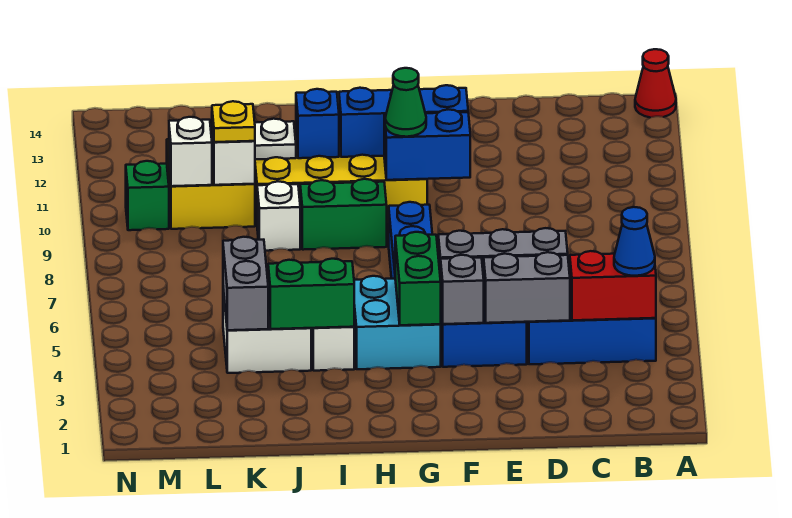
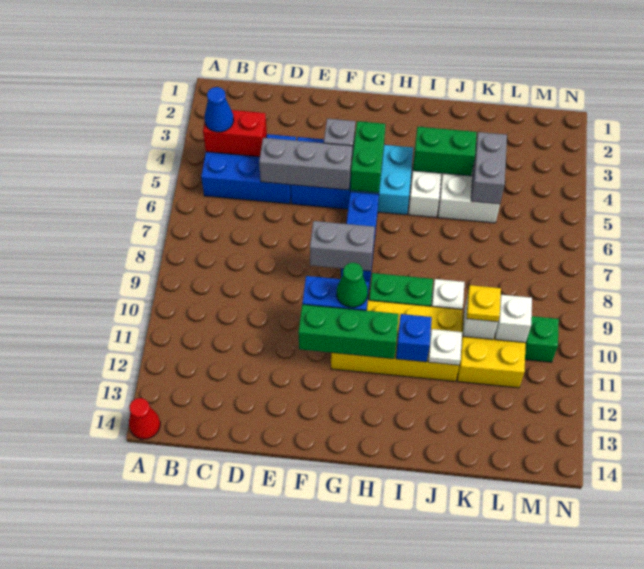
grey brick D4:E4 level 2 -> grey brick F8:G8 level 2
blue brick F11:H11 level 2 -> green brick F11:H11 level 2

